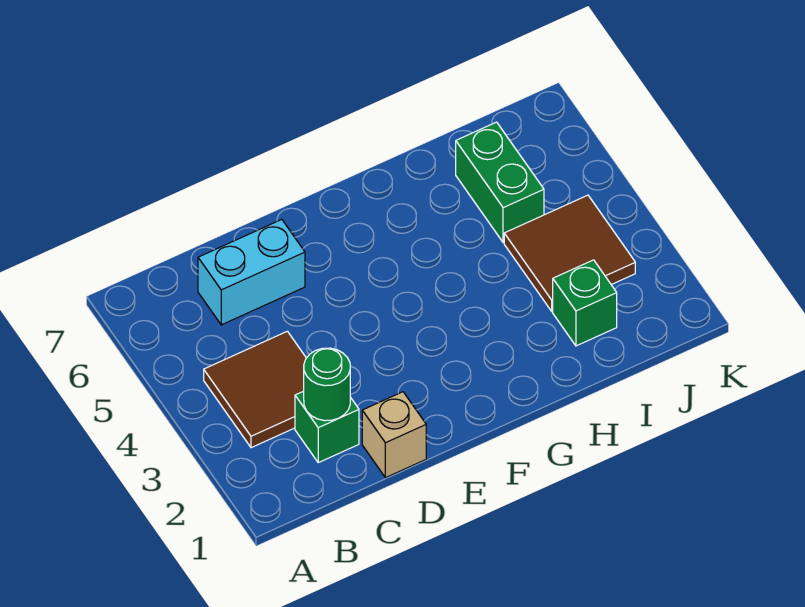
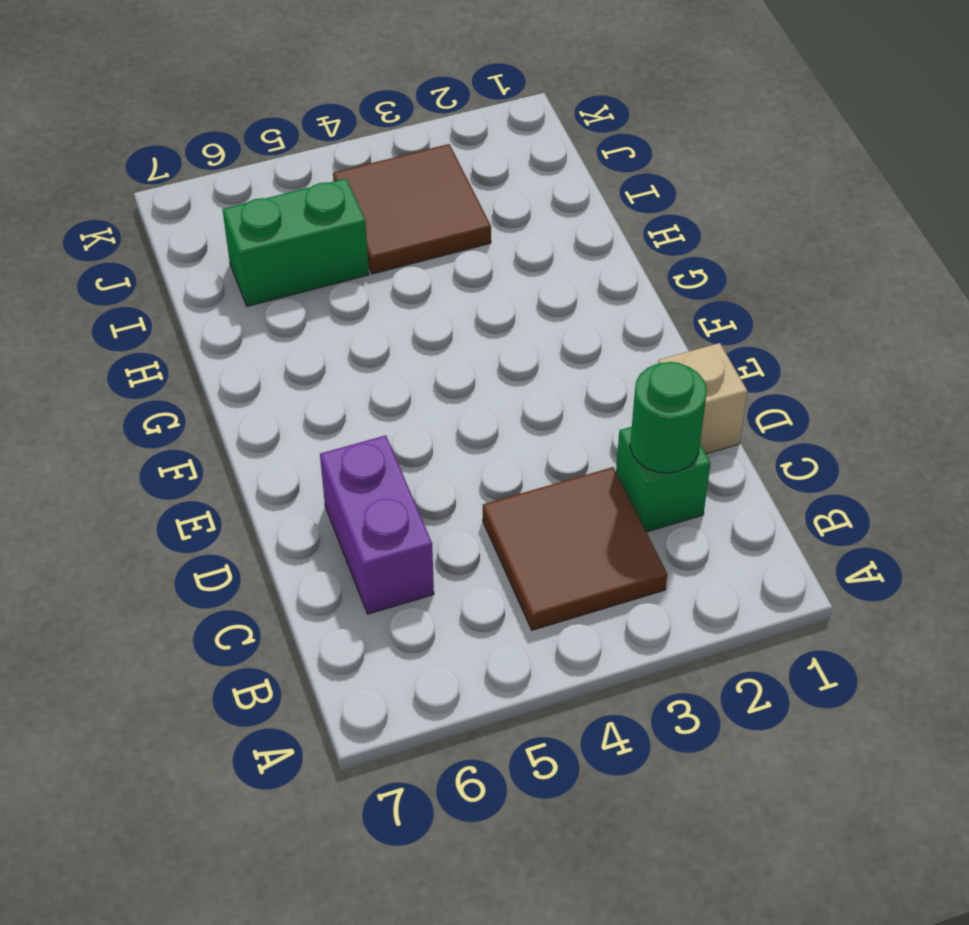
cyan brick C6:D6 level 1 -> purple brick C6:D6 level 1
green brick I2 level 1 -> none

